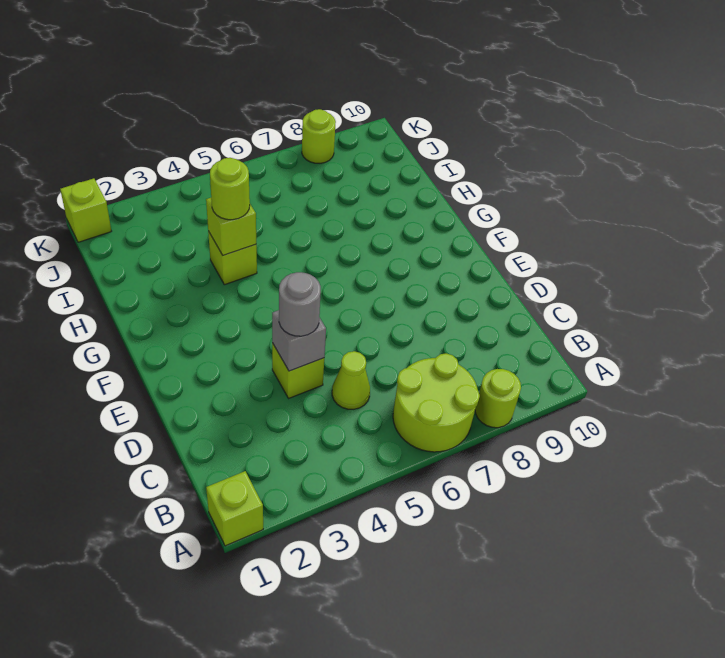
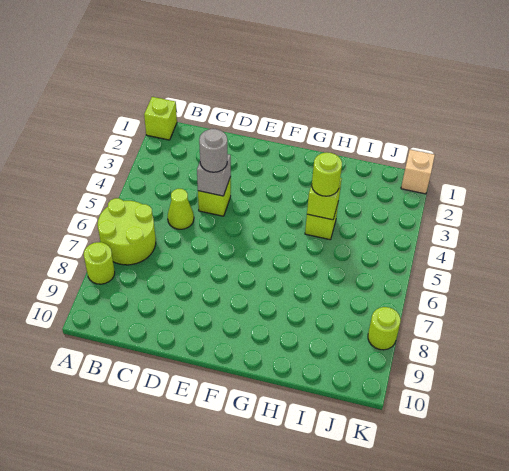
lime brick K1 level 1 -> tan brick K1 level 1

